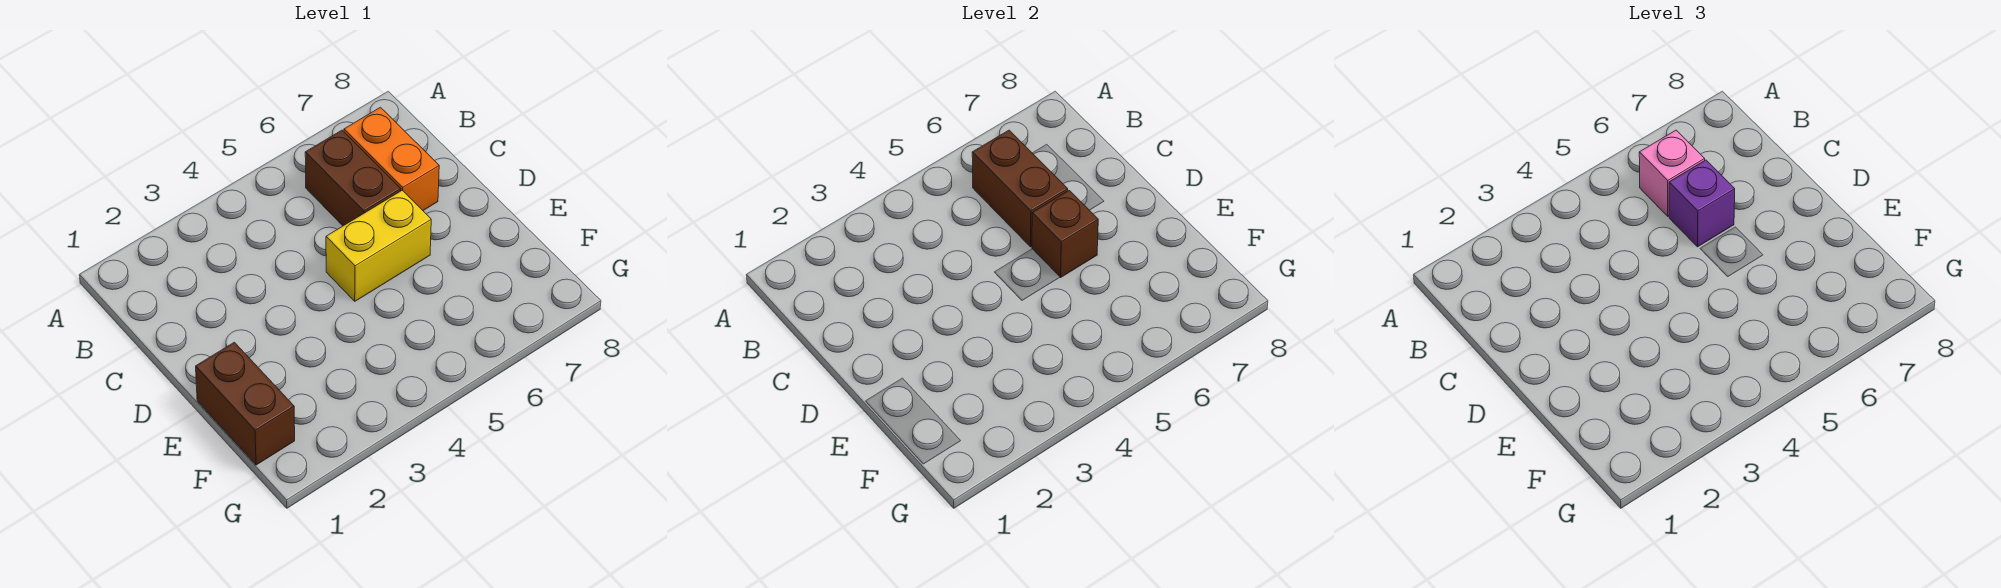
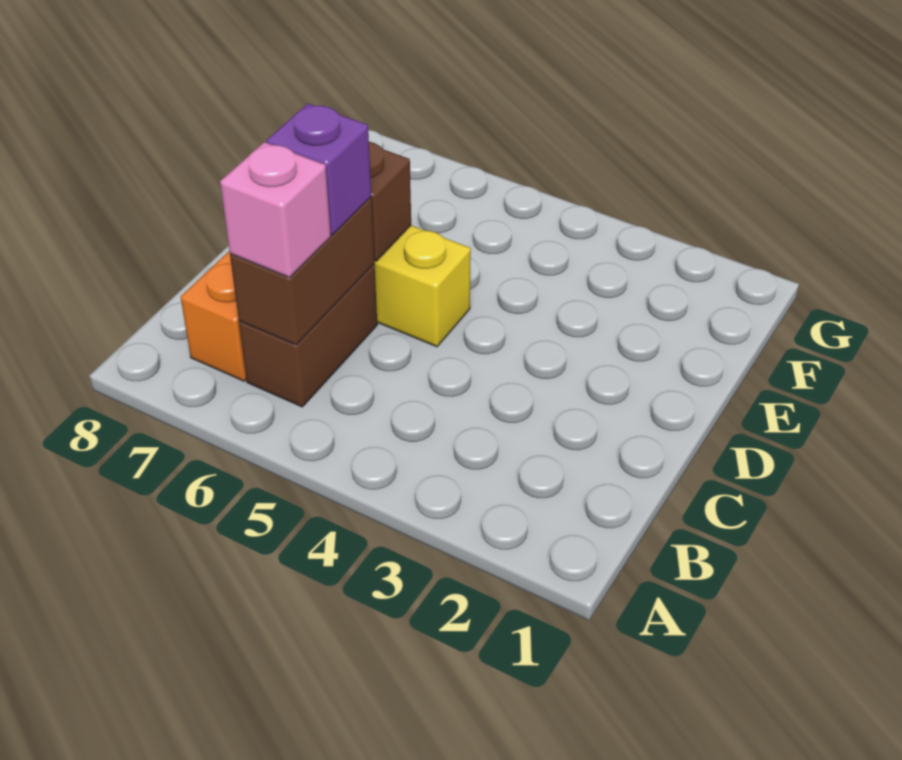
brown brick E1:F1 level 1 -> none

